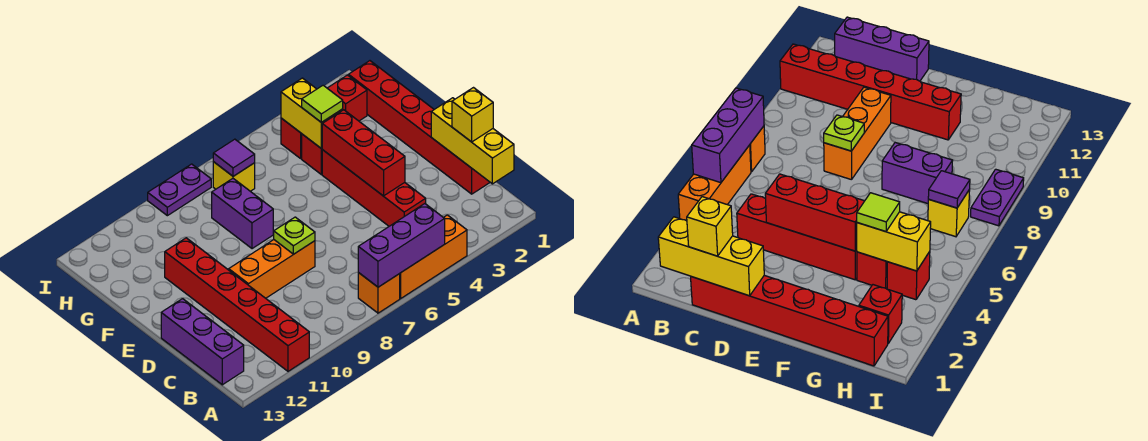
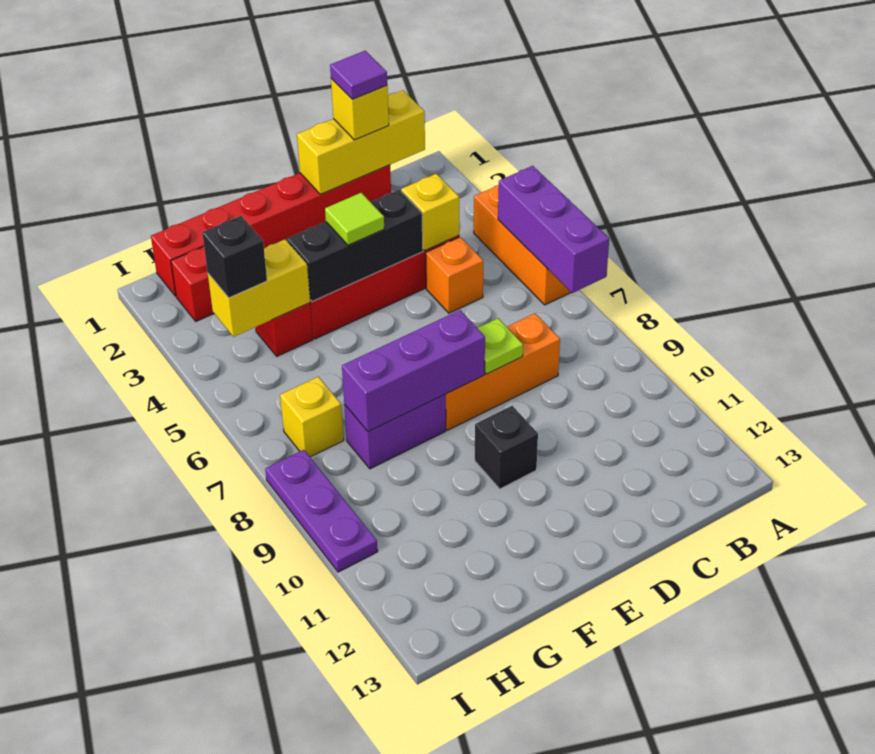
orange brick A7 level 1 -> orange brick C5 level 1
red brick A11:F11 level 1 -> none
purple brick B13:D13 level 1 -> purple brick E8:G8 level 2
none -> yellow brick C4 level 2
red brick D4:F4 level 2 -> black brick D4:F4 level 2
orange brick D8:D10 level 1 -> orange brick C8:E8 level 1
none -> black brick E10 level 1
lime tile G4 level 3 -> lime tile E4 level 3
red brick H4 level 1 -> none
none -> black brick H4 level 3
purple tile H7 level 2 -> purple tile C1 level 4
purple plate I8:I9 level 1 -> purple plate I8:I10 level 1

